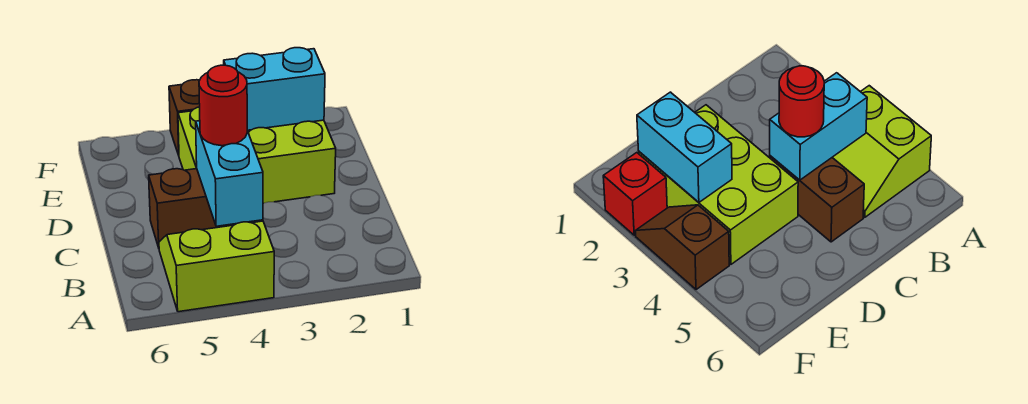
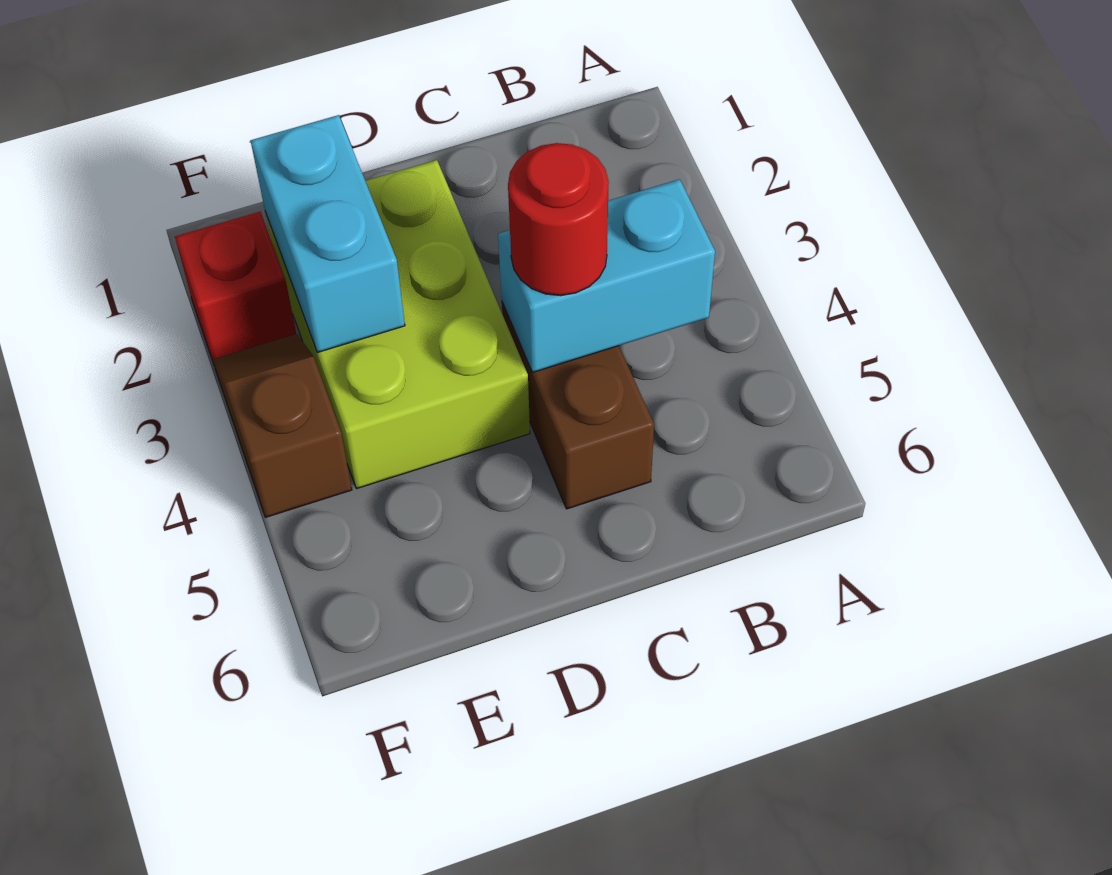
lime slope A4:B5 level 1 top A -> none

